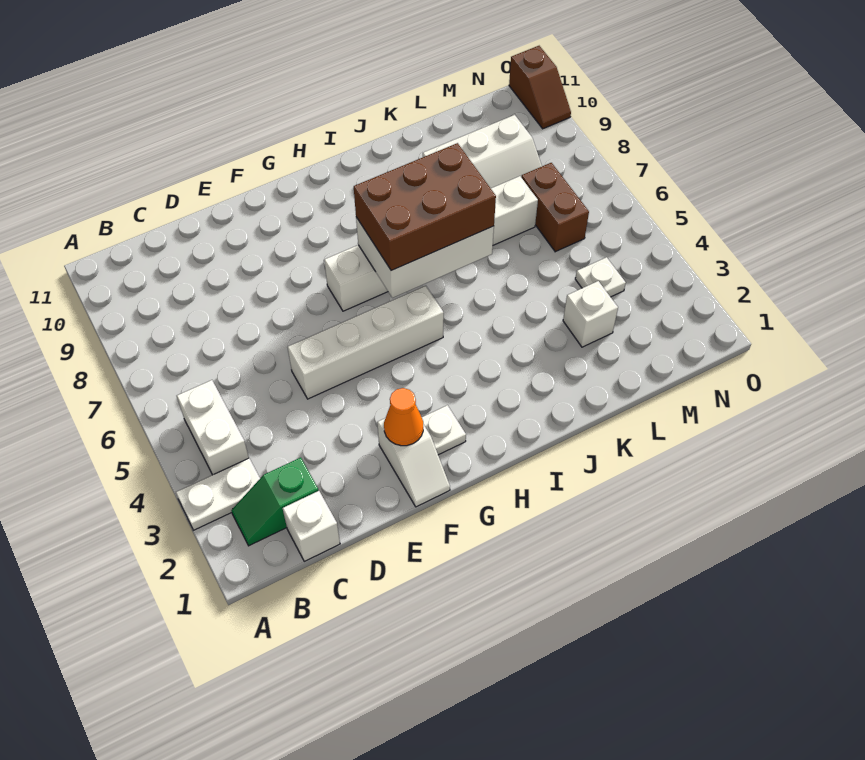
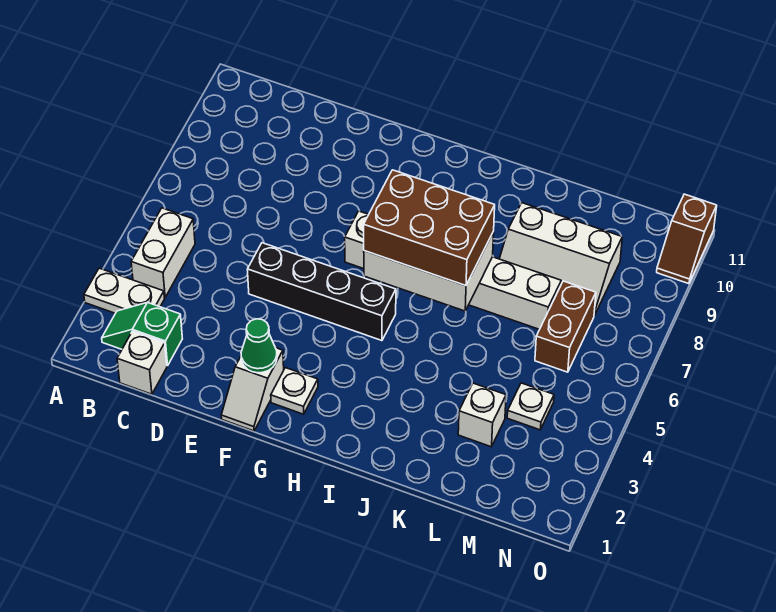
white brick E5:H5 level 1 -> black brick E5:H5 level 1
orange cone F2 level 2 -> green cone F2 level 2

